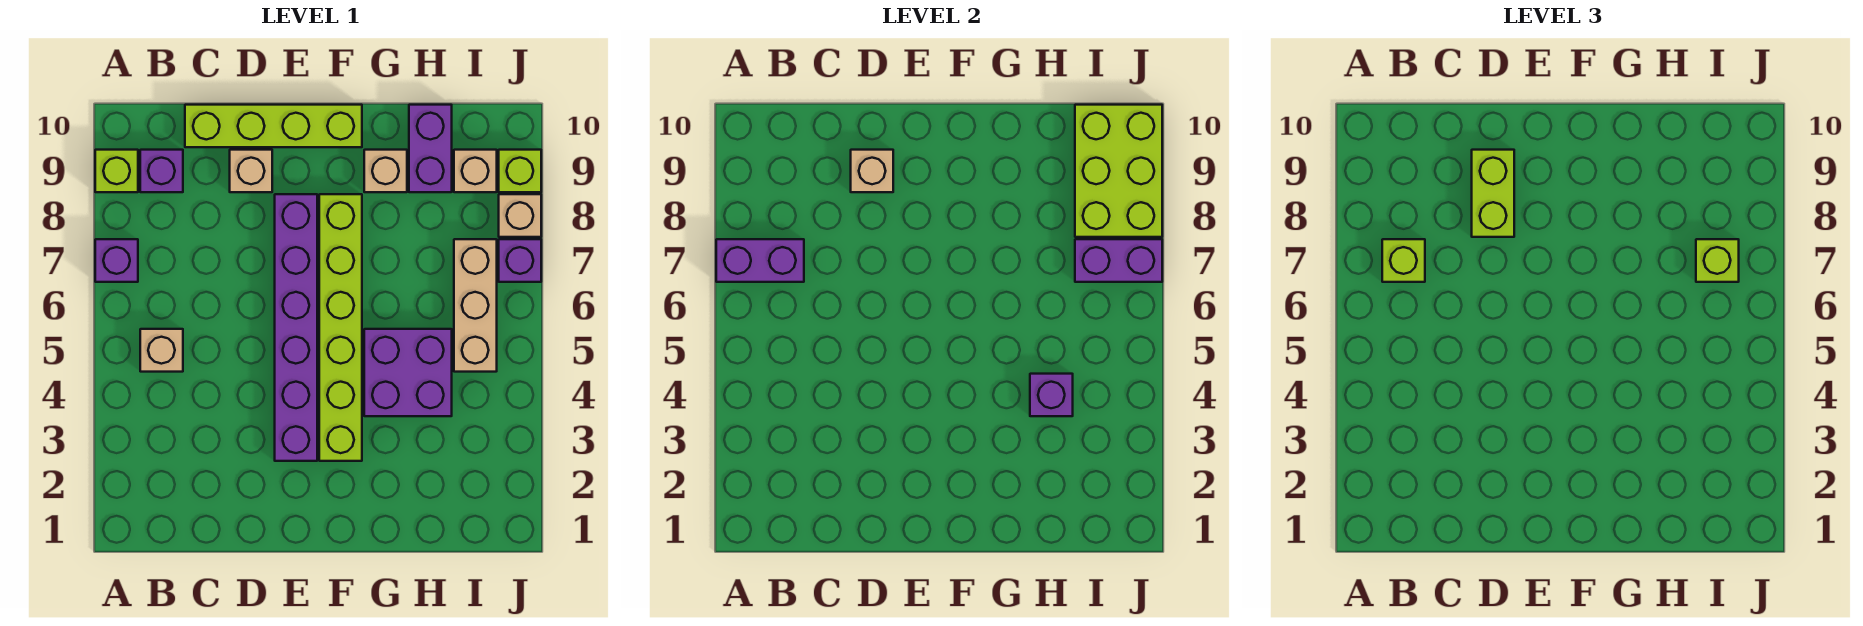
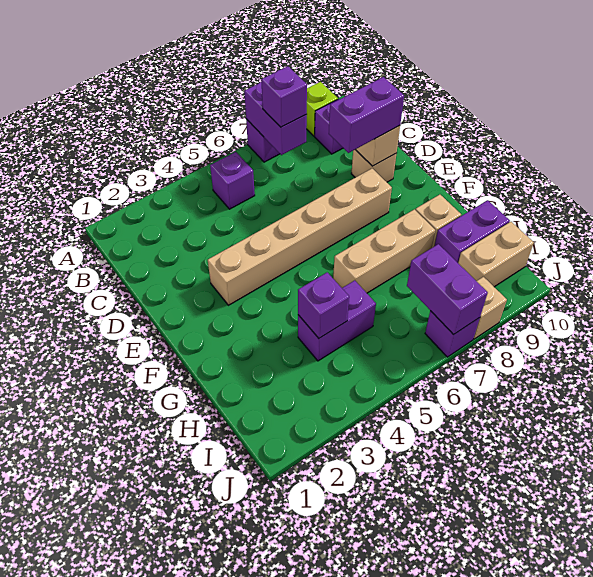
tan brick B5 level 1 -> purple brick B5 level 1
lime brick B7 level 3 -> purple brick B7 level 3
lime brick C10:F10 level 1 -> none
lime brick D8:D9 level 3 -> purple brick D8:D9 level 3
purple brick E3:E8 level 1 -> tan brick E3:E8 level 1
lime brick F3:F8 level 1 -> none
purple brick G4:H5 level 1 -> purple brick H4:H5 level 1
tan brick I5:I7 level 1 -> tan brick G6:G8 level 1
lime brick I7 level 3 -> none
lime brick I8:J10 level 2 -> none
tan brick I9 level 1 -> tan brick I9:I10 level 1
lime brick J9 level 1 -> none

